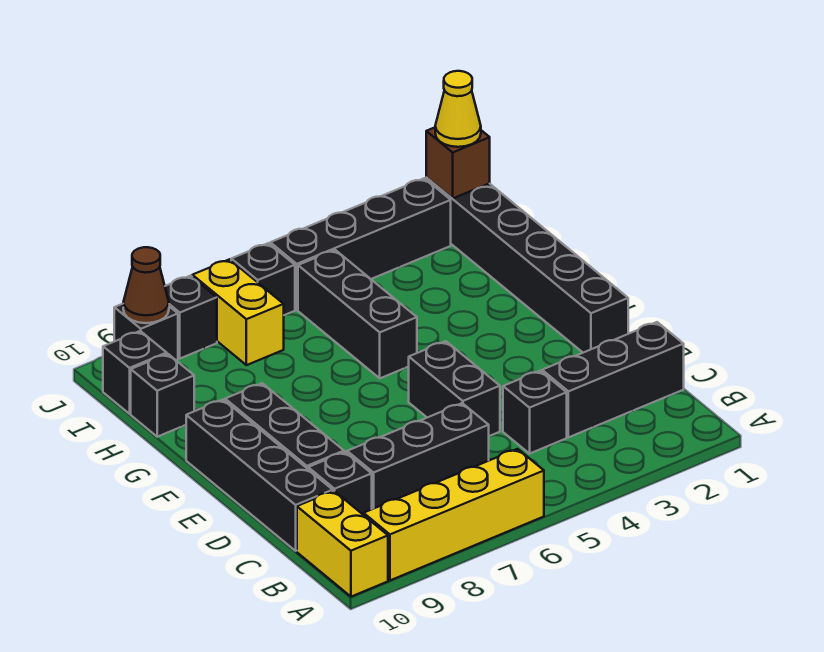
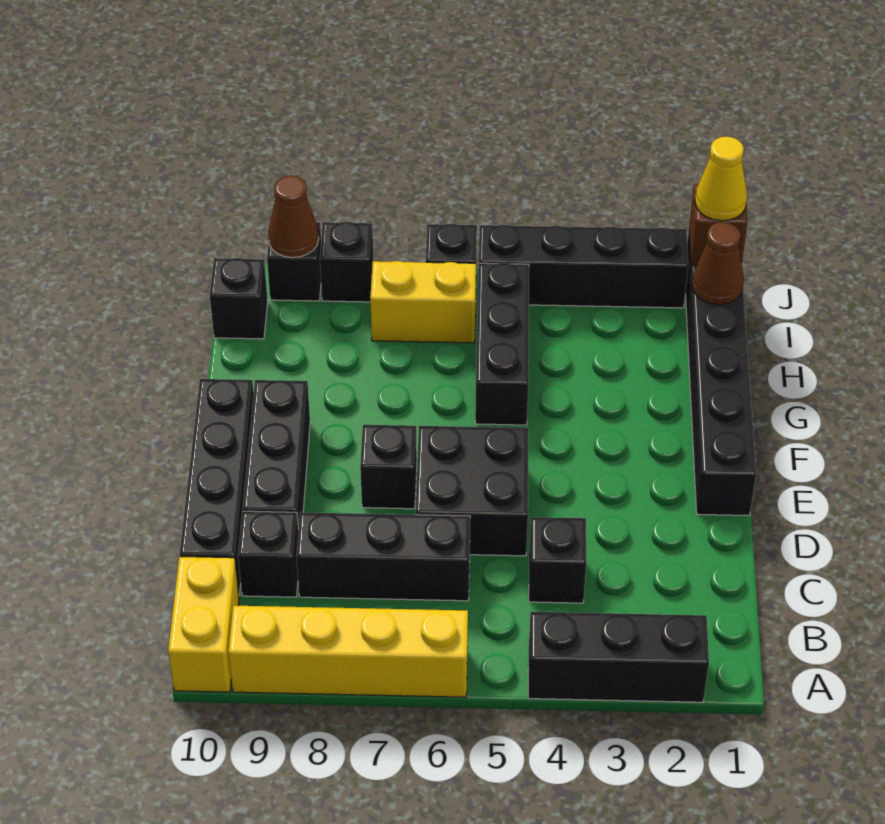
black brick C1:C3 level 1 -> black brick A2:A4 level 1
black brick D5:E5 level 1 -> black brick D5:E6 level 1
black brick H10 level 1 -> black brick E7 level 1
none -> brown cone I1 level 2
yellow brick I7:J7 level 1 -> yellow brick I6:I7 level 1

